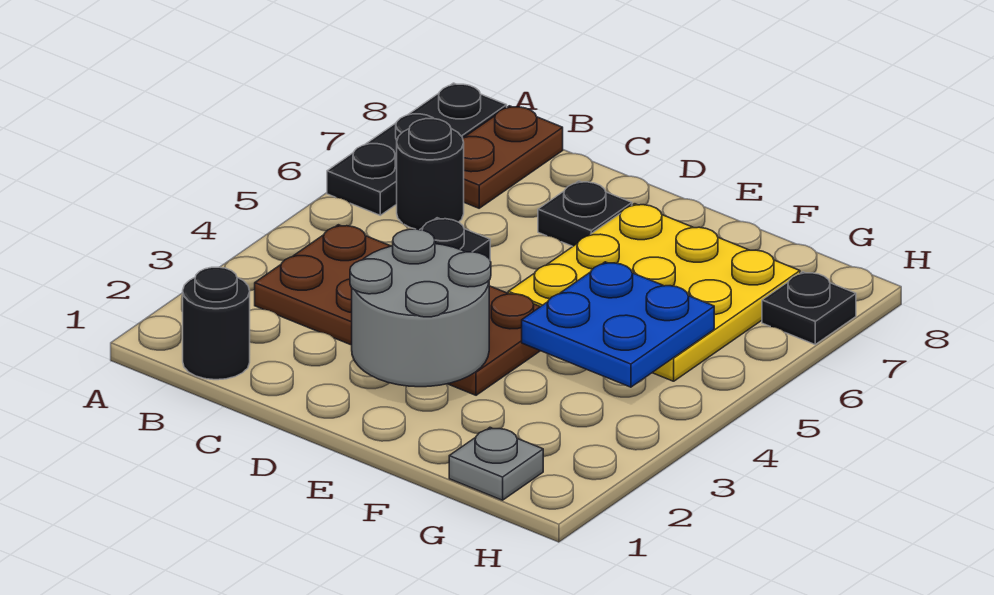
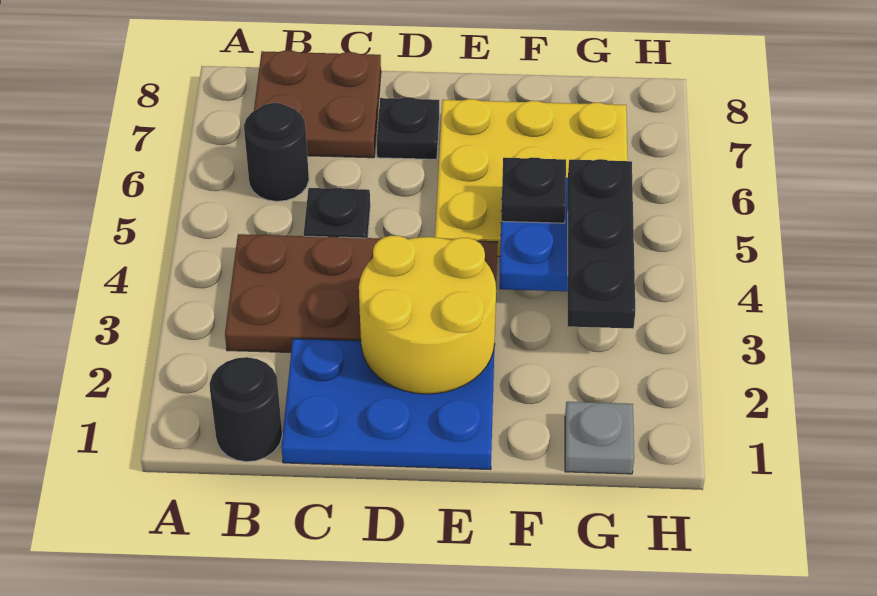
black plate A6:A8 level 1 -> black plate G3:G5 level 3
brown plate B7:B8 level 1 -> brown plate B7:C8 level 1
none -> blue plate C1:E2 level 1
grey round brick D2:E3 level 2 -> yellow round brick D2:E3 level 2
black plate H7 level 1 -> black plate F5 level 3

